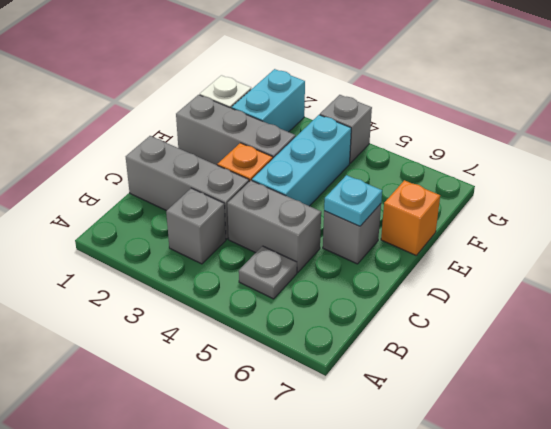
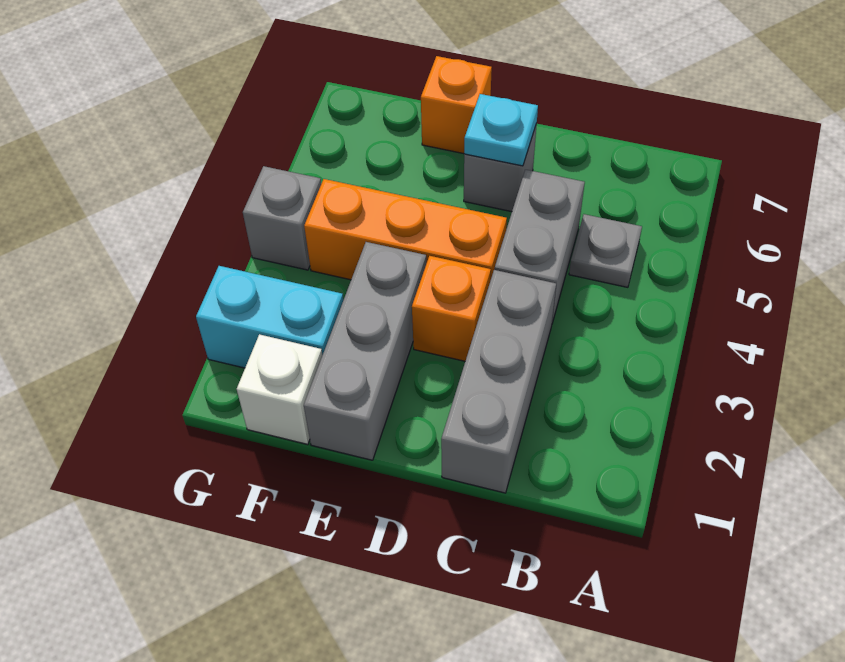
grey brick B3 level 1 -> none
cyan brick D4:F4 level 1 -> orange brick D4:F4 level 1

